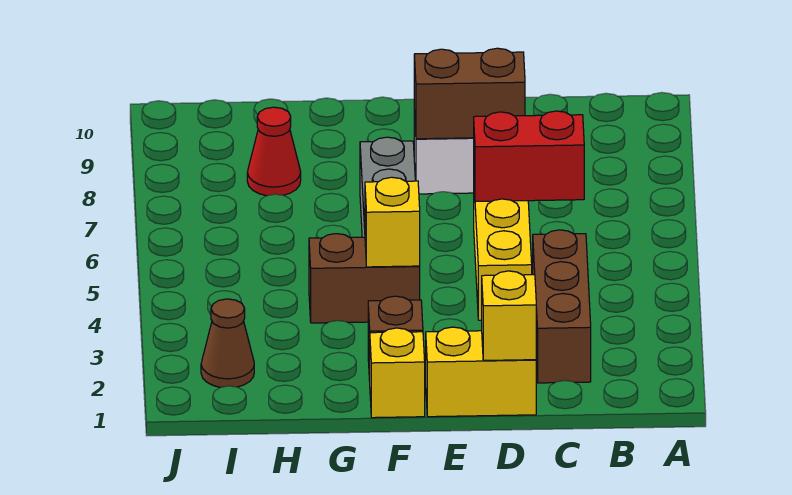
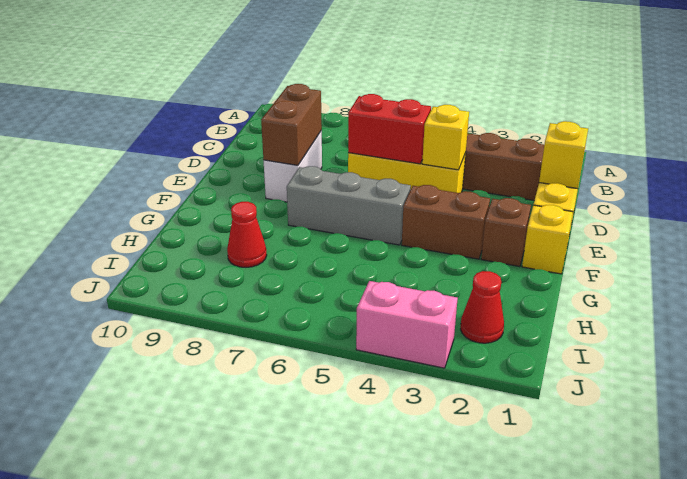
red brick C6:D6 level 2 -> red brick D5:D6 level 2
brown brick F4:G4 level 1 -> brown brick F3:F4 level 1
yellow brick F4 level 2 -> yellow brick D4 level 2
brown cone I2 level 1 -> red cone I2 level 1
none -> pink brick J3:J4 level 1

